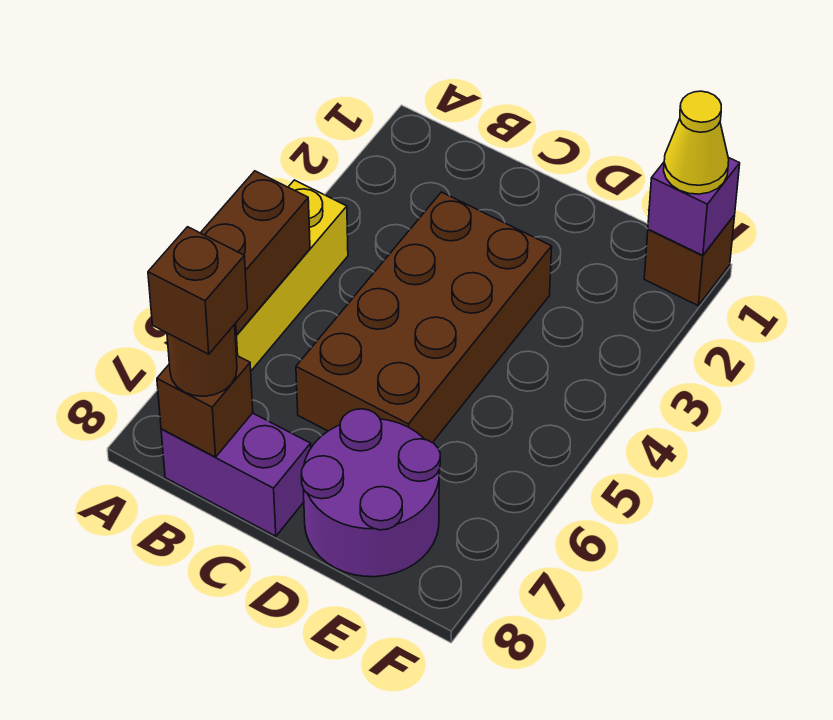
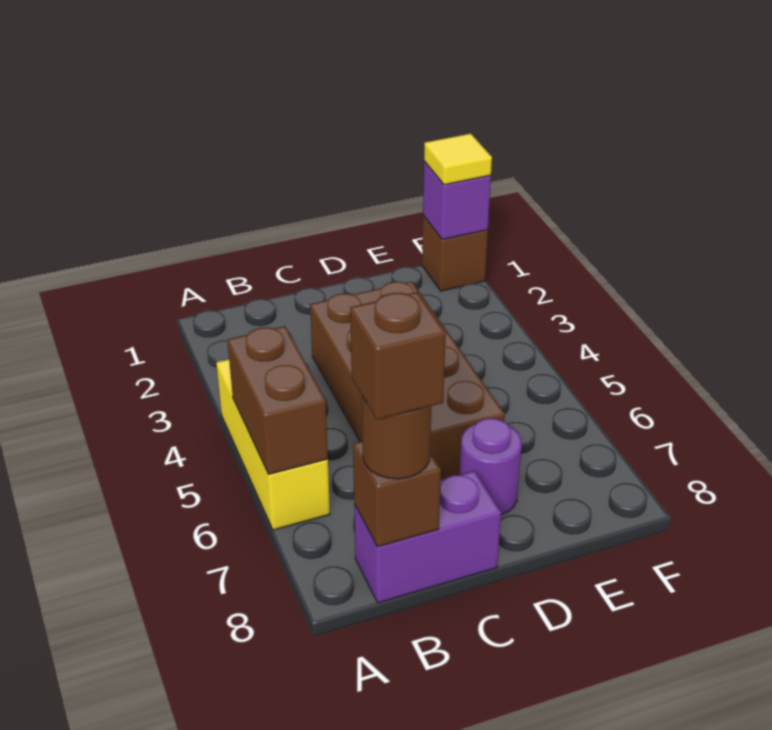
purple round brick D7:E8 level 1 -> purple round brick D7 level 1
yellow cone F1 level 3 -> yellow tile F1 level 3

